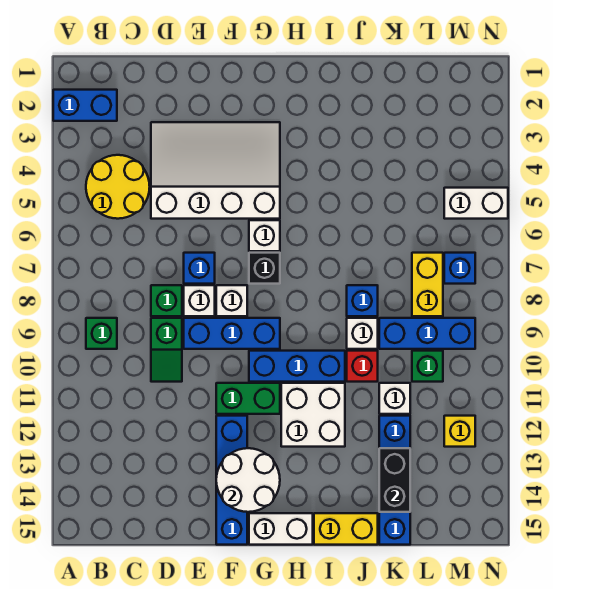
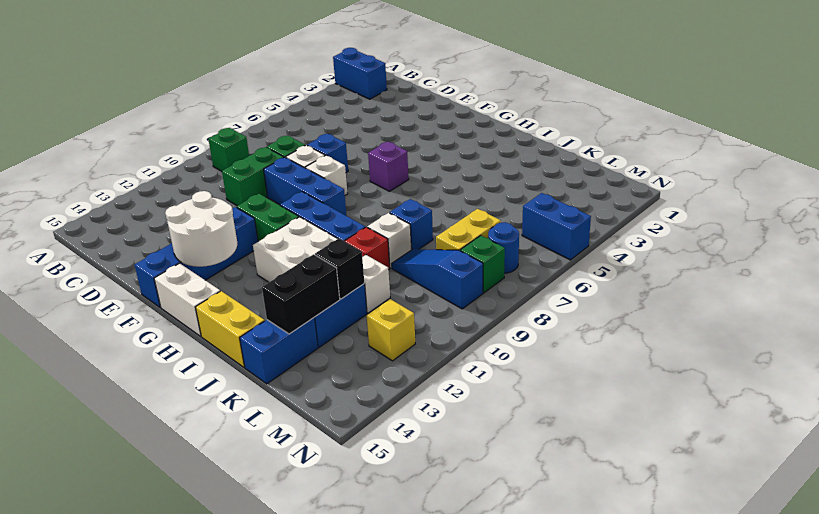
yellow round brick B4:C5 level 1 -> none
white slope D3:G5 level 1 top 5 -> none
green slope D9:D10 level 1 top 9 -> green brick D9:D10 level 1
white brick G6 level 1 -> purple brick G6 level 1
black brick G7 level 1 -> black brick K12 level 2
blue brick K9:M9 level 1 -> blue slope K9:M9 level 1 top M
green brick L10 level 1 -> green brick M8 level 1
white brick M5:N5 level 1 -> blue brick M5:N5 level 1
blue brick M7 level 1 -> blue round brick M7 level 1

